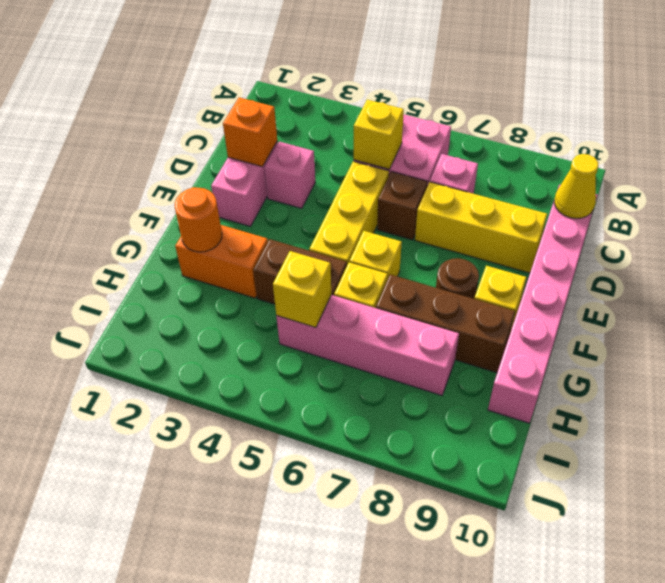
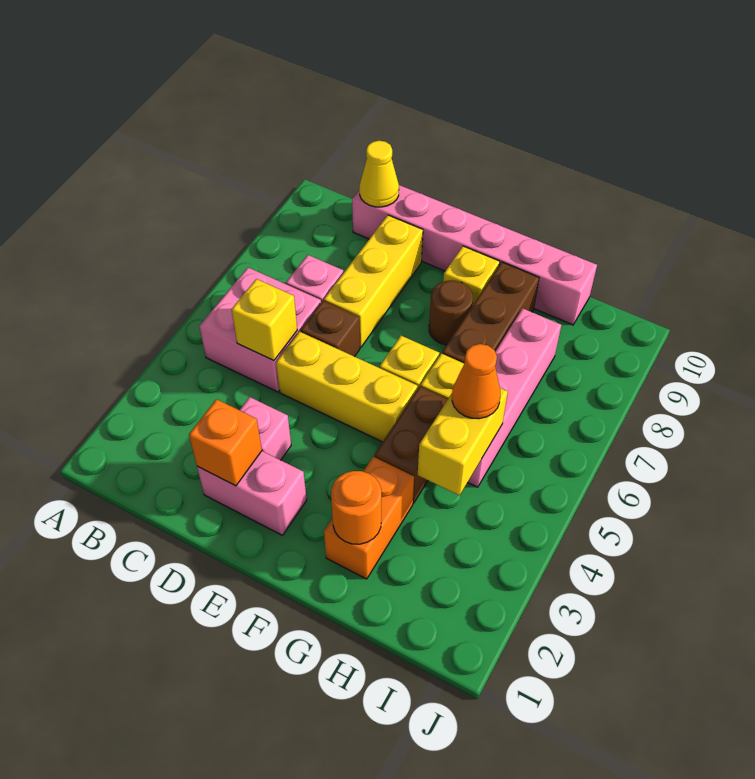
yellow brick H5 level 2 -> yellow brick H4:H5 level 2
none -> orange cone H5 level 3

